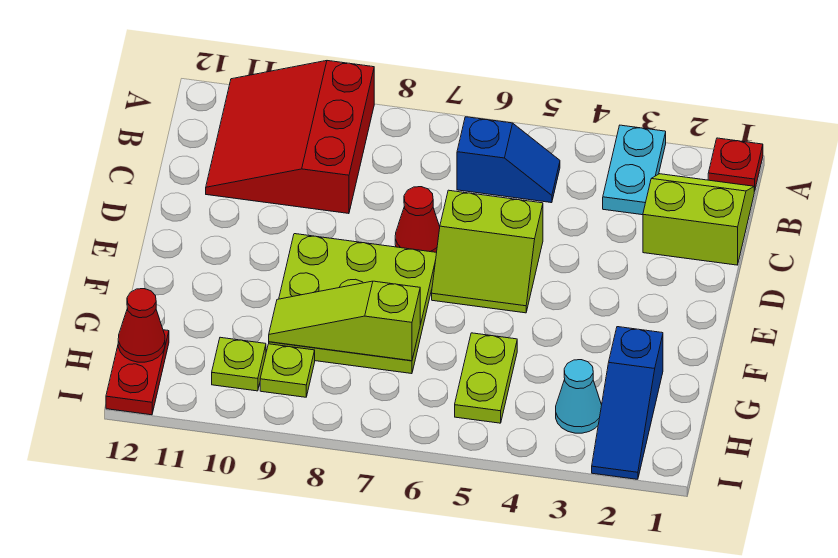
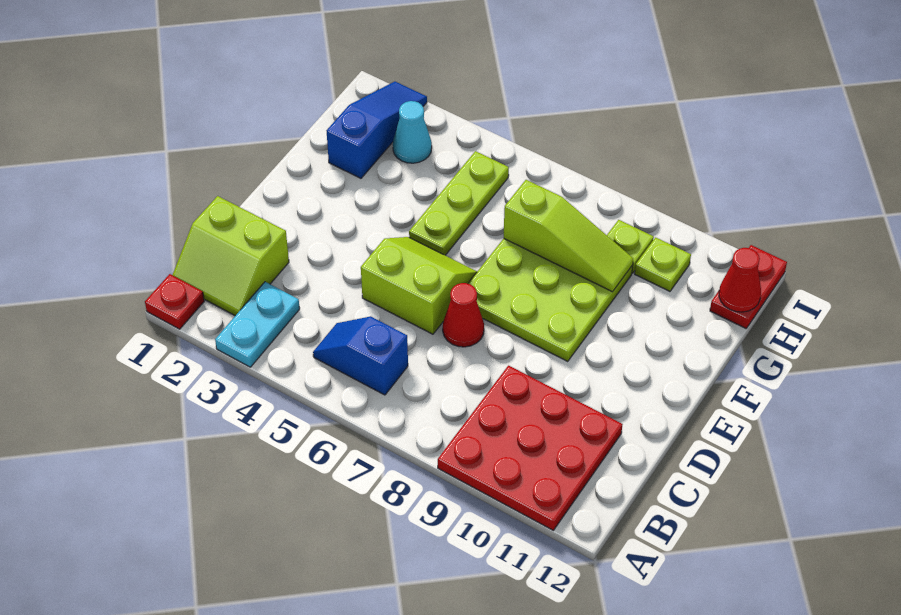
red slope A9:C11 level 1 top 9 -> red plate A9:C11 level 1
lime plate G5:H5 level 1 -> lime plate F5:H5 level 1

